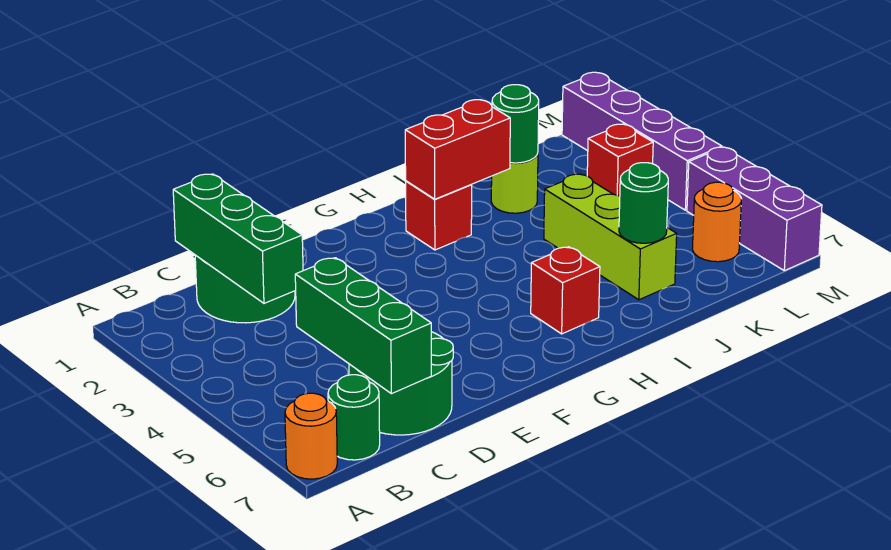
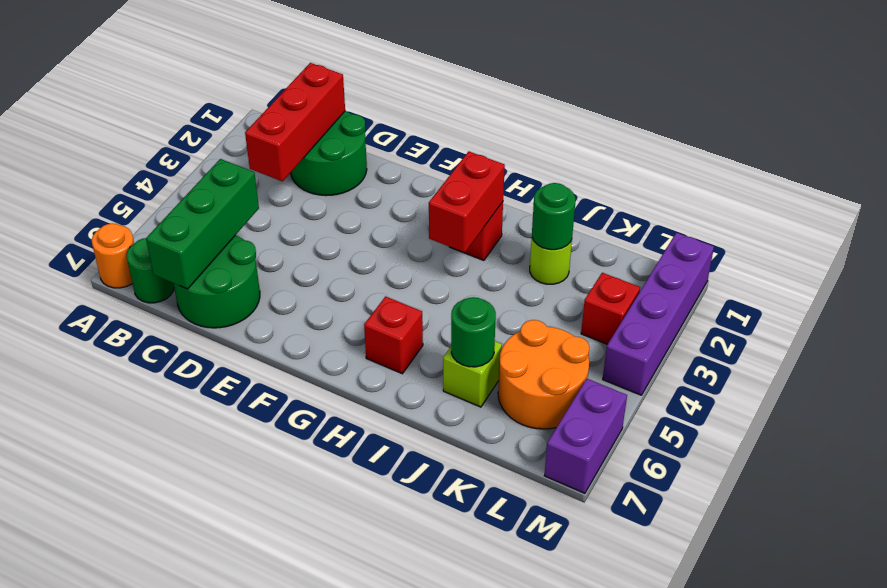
green brick C1:C3 level 2 -> red brick C1:C3 level 2
red brick H2:I2 level 2 -> red brick H2:H3 level 2
lime brick J4:J6 level 1 -> lime brick J6 level 1
orange round brick L6 level 1 -> orange round brick K5:L6 level 1
purple brick M5:M7 level 1 -> purple brick M6:M7 level 1

